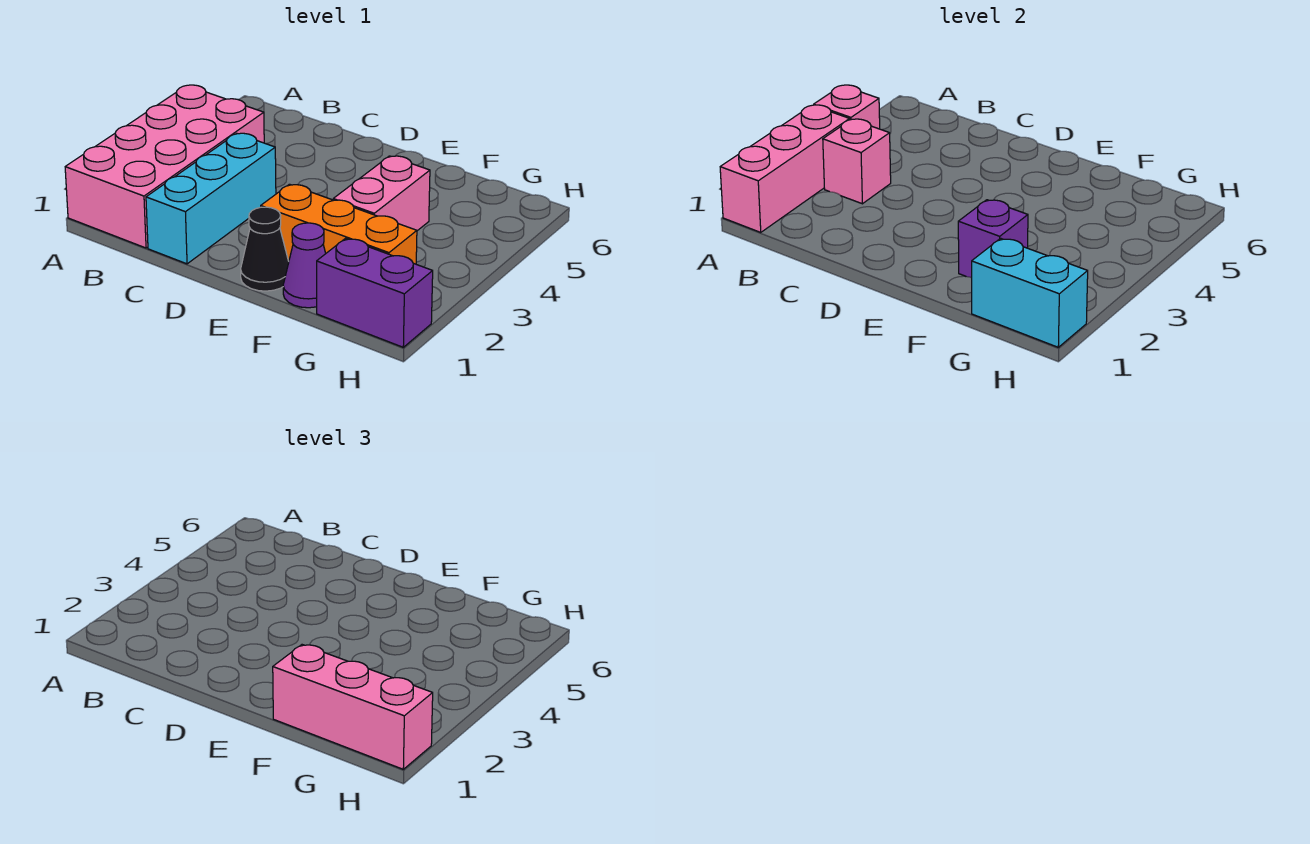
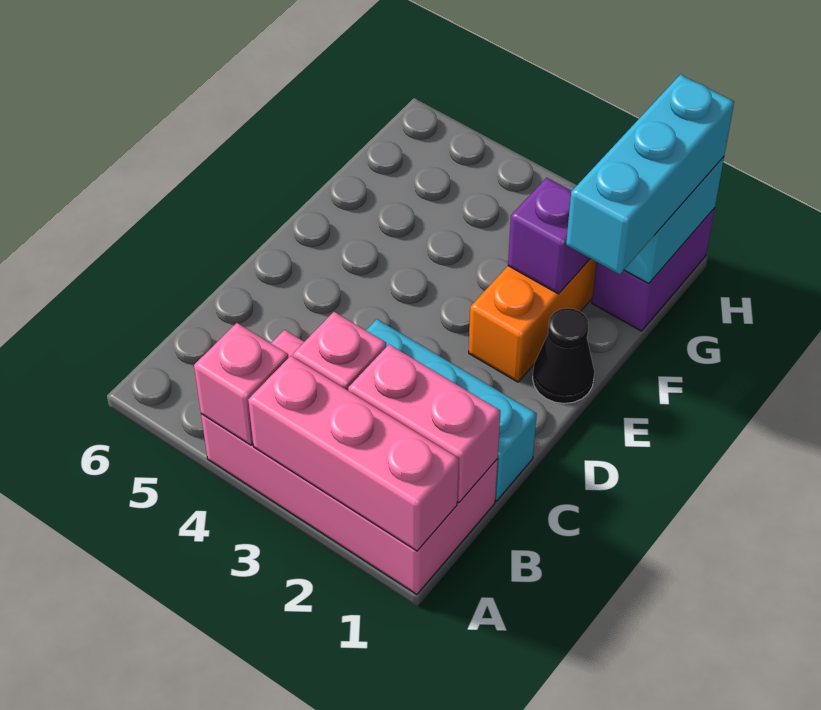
purple cone F1 level 1 -> none
pink brick F1:H1 level 3 -> cyan brick F1:H1 level 3
pink brick F3:F4 level 1 -> pink brick B1:B2 level 2

